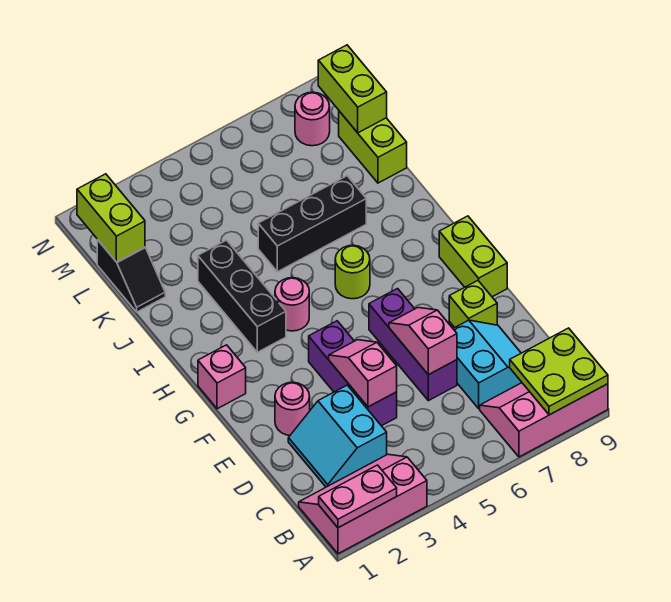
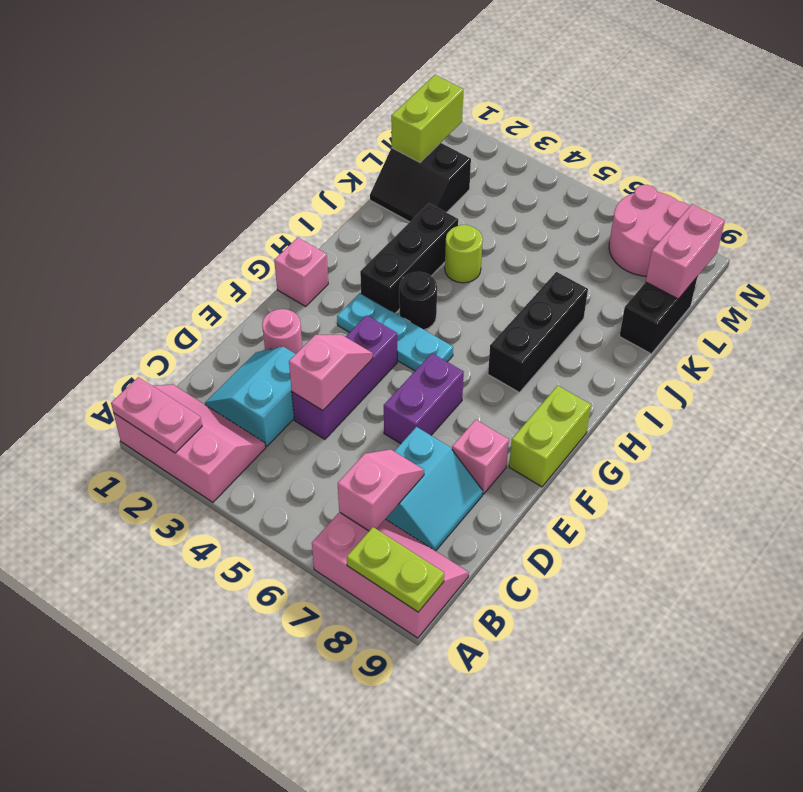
lime plate A8:B9 level 2 -> lime plate A8:A9 level 2
purple brick D6:F6 level 1 -> purple brick E6:F6 level 1
pink slope D6:E6 level 2 top D -> pink slope B7:C7 level 2 top B
lime brick E8 level 1 -> pink brick E8 level 1
none -> cyan plate G3:G5 level 1
pink round brick H4 level 1 -> black round brick H4 level 1
lime round brick H6 level 1 -> lime round brick J4 level 1
black brick J5:J7 level 1 -> black brick H7:J7 level 1
black slope K1:L1 level 1 top L -> black slope K1:L2 level 1 top L
lime brick K9:L9 level 1 -> black brick K9:L9 level 1
lime brick L9:M9 level 2 -> pink brick L9:M9 level 2
pink round brick M8 level 1 -> pink round brick M7:N8 level 1

